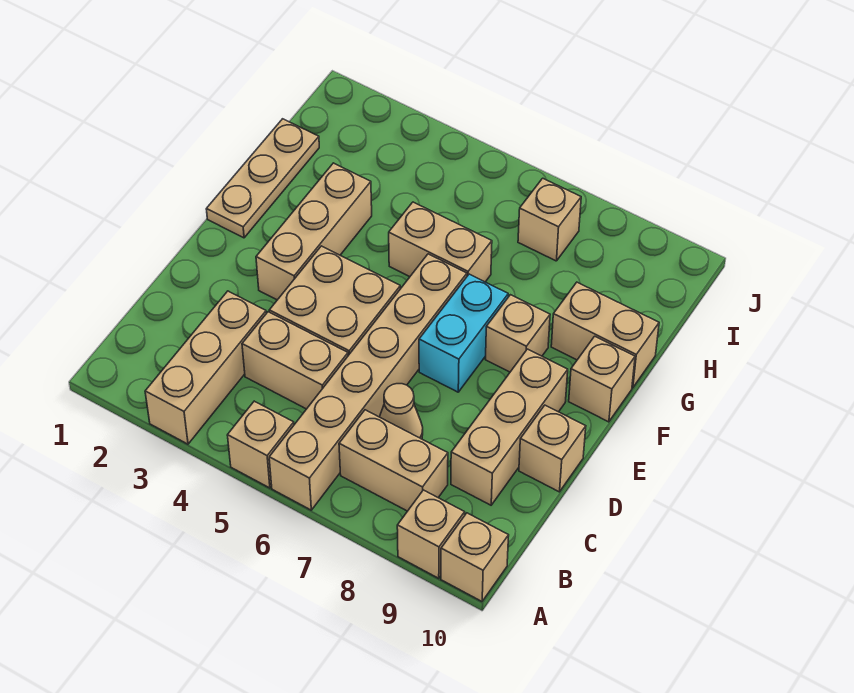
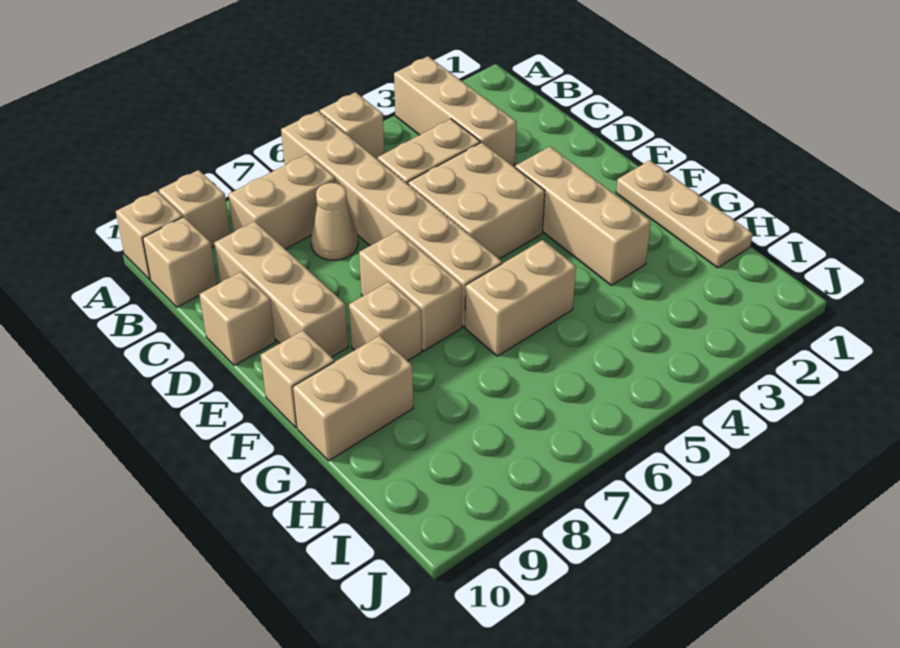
cyan brick E7:F7 level 1 -> tan brick E7:F7 level 1
tan brick I7 level 1 -> tan brick B10 level 1

